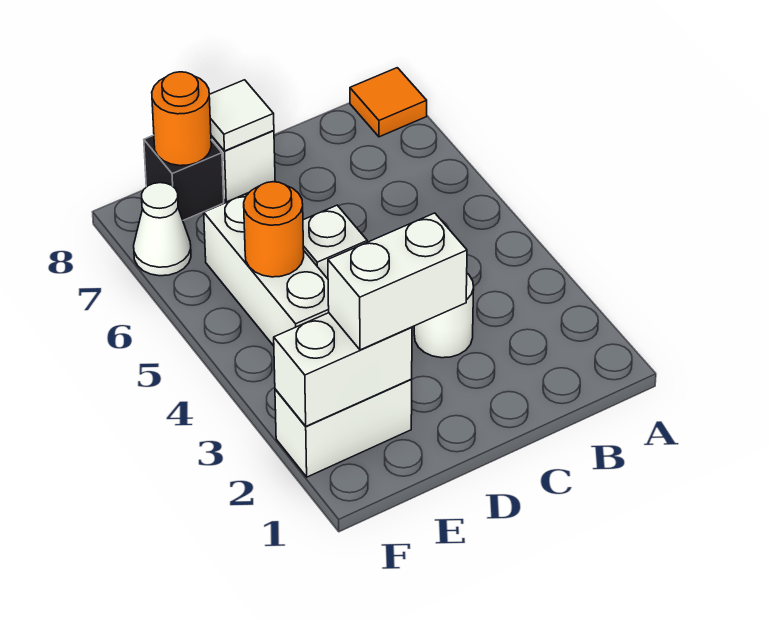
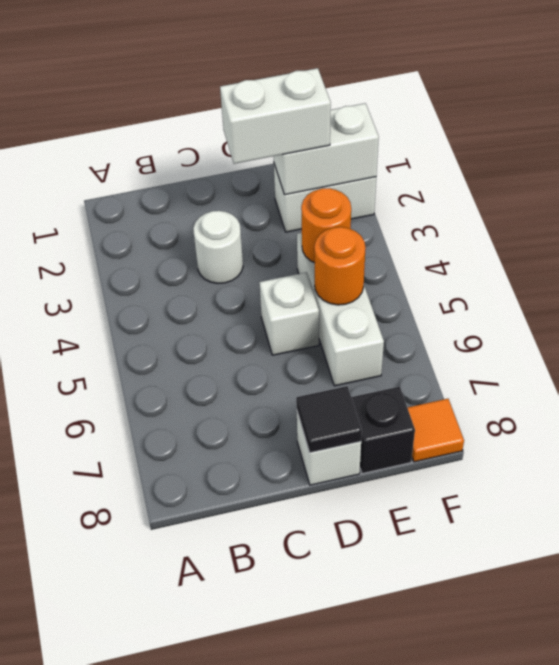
orange tile A8 level 1 -> orange tile F8 level 1
white tile D8 level 2 -> black tile D8 level 2
orange round brick E8 level 2 -> orange round brick E4 level 2
white cone F7 level 1 -> none

